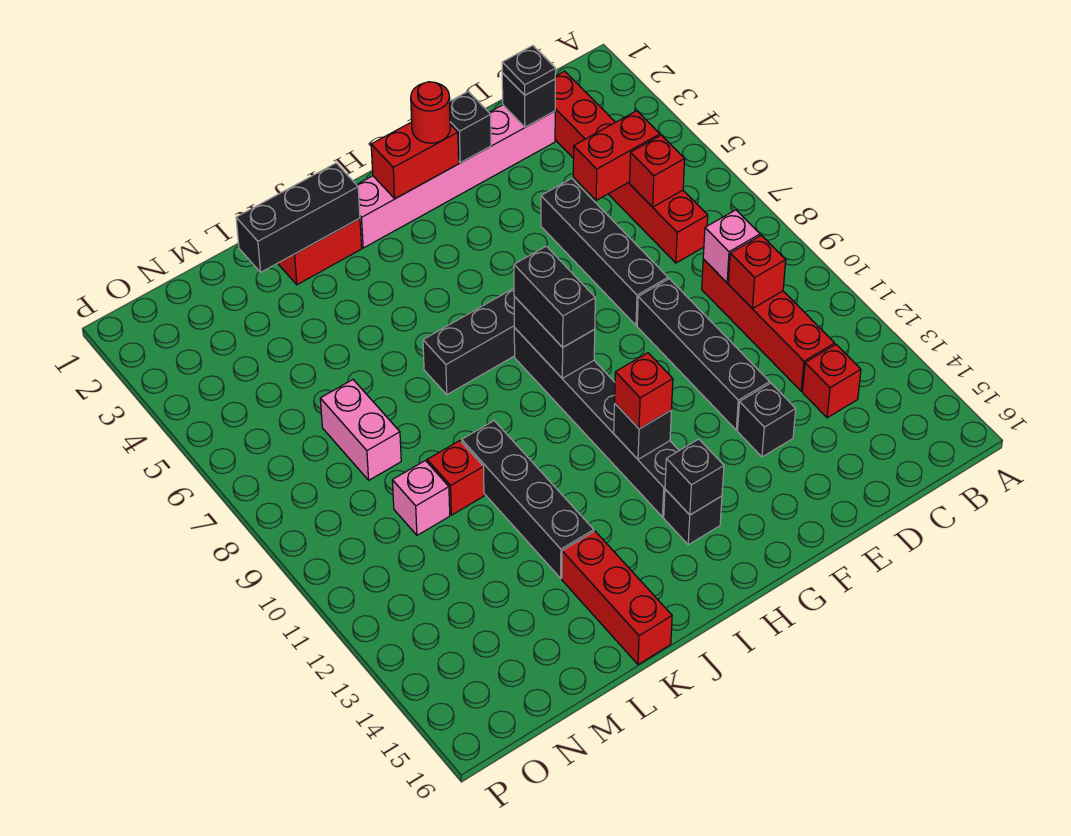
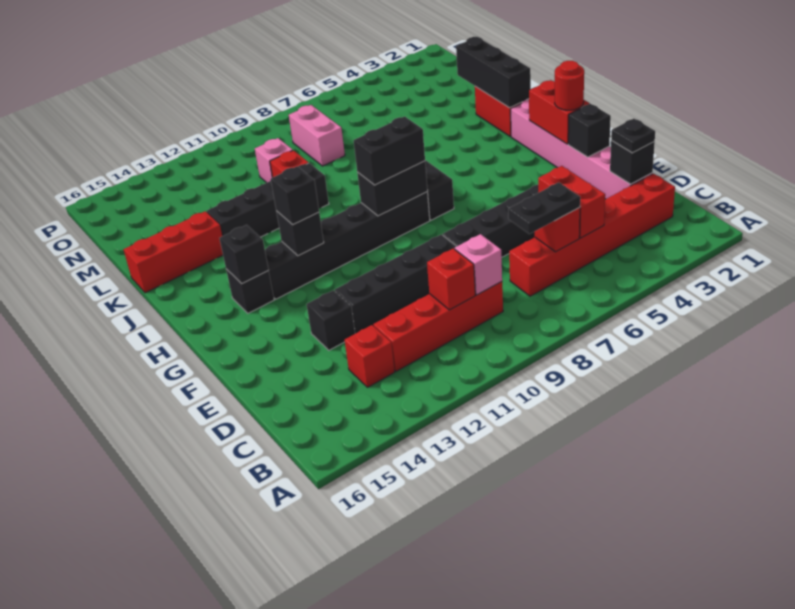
none -> black plate C6:C7 level 3
red brick H12 level 3 -> black brick H12 level 3
pink brick M7:M8 level 1 -> pink brick M8:N8 level 1

